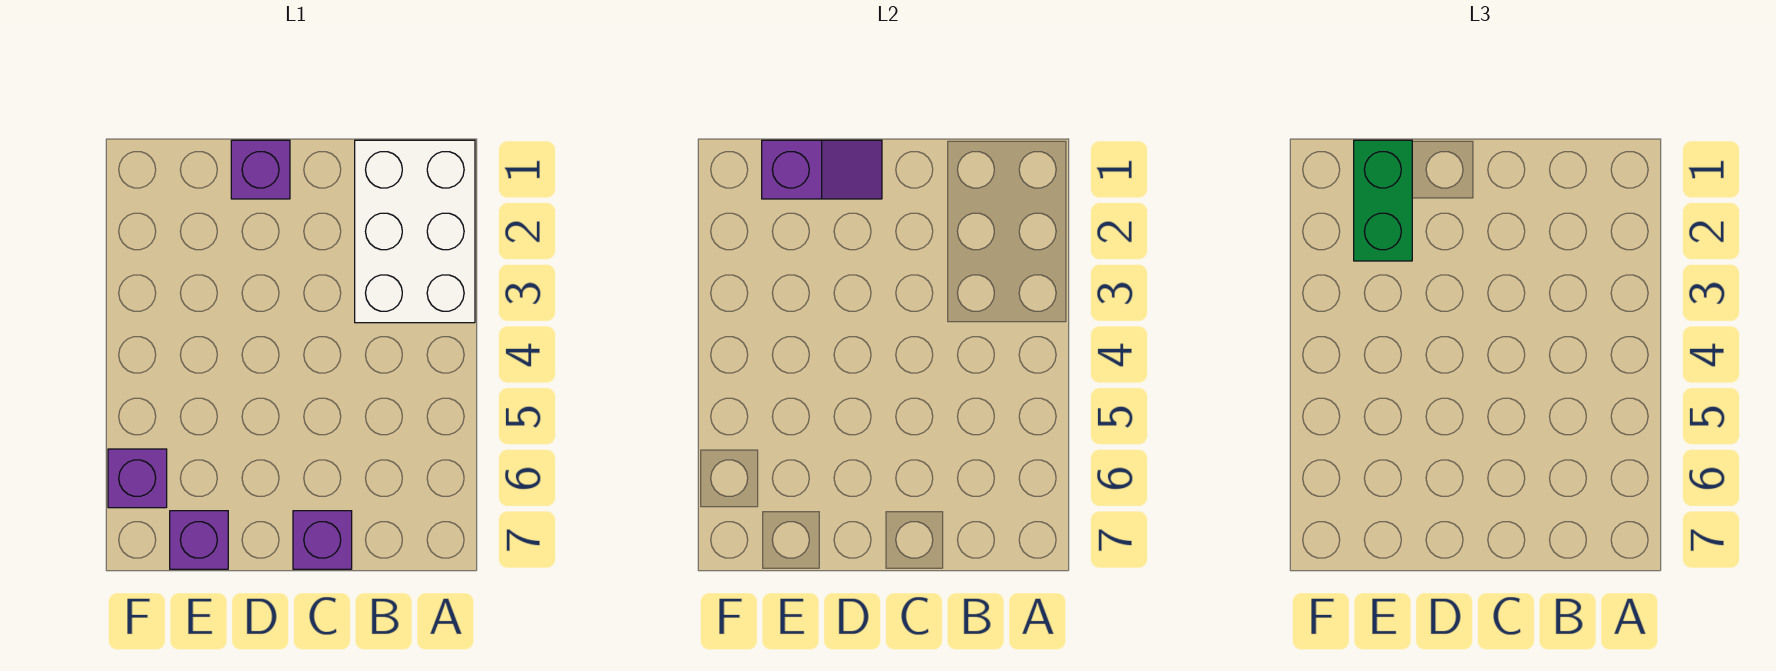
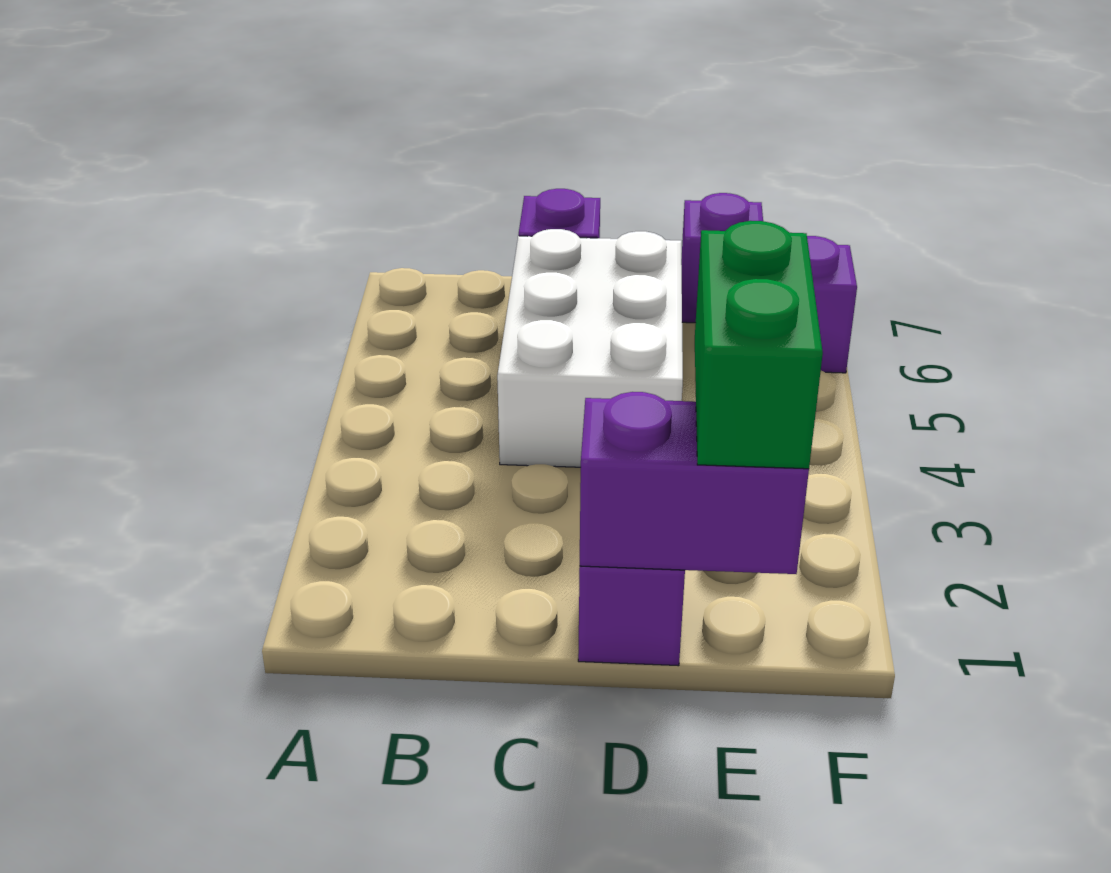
white brick A1:B3 level 1 -> white brick C4:D6 level 1
purple slope D1:E1 level 2 top E -> purple brick D1:E1 level 2

